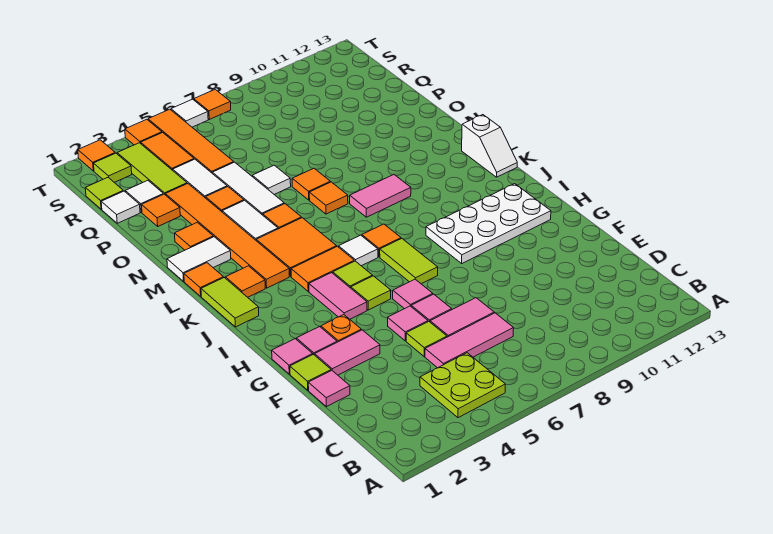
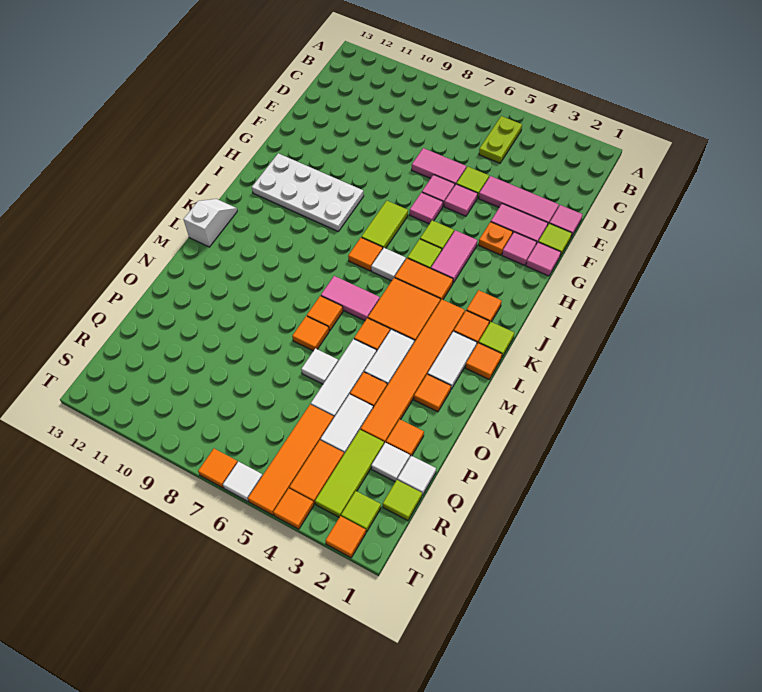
lime plate B4:C5 level 1 -> lime plate B5:C5 level 1
pink tile D5:D7 level 1 -> pink tile E2:E4 level 1
lime tile J1:K1 level 1 -> lime tile K1 level 1
none -> orange tile J2 level 1
pink tile L8:L9 level 1 -> pink tile L6:L7 level 1
white tile M1:M2 level 1 -> white tile L2:M2 level 1

